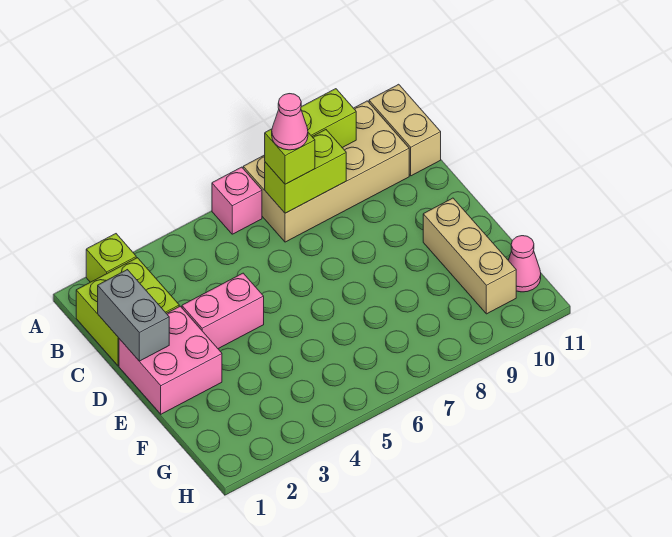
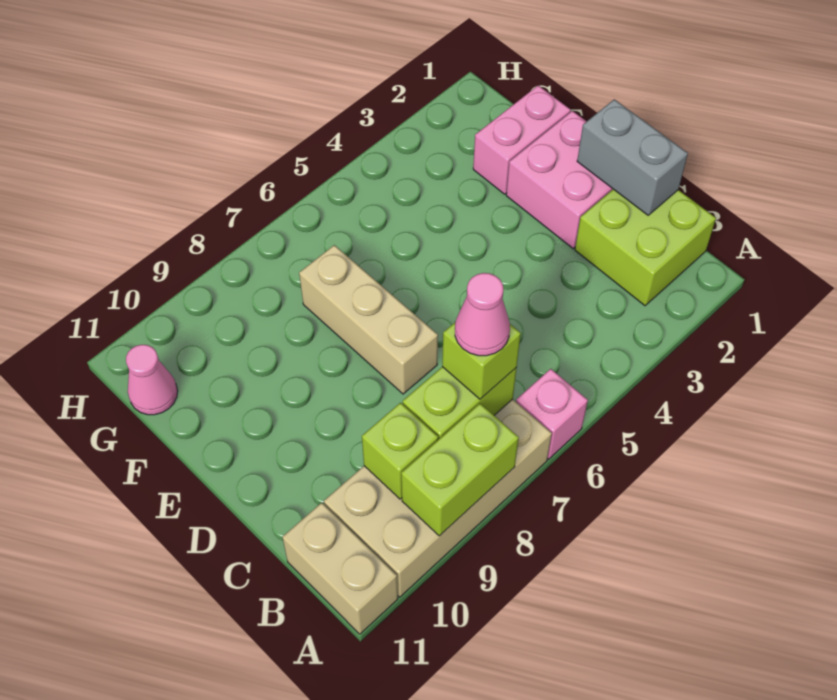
lime brick A2 level 1 -> lime brick B9 level 2
pink brick D3:D4 level 1 -> pink brick F1:F2 level 1
tan brick E10:G10 level 1 -> tan brick D7:F7 level 1

